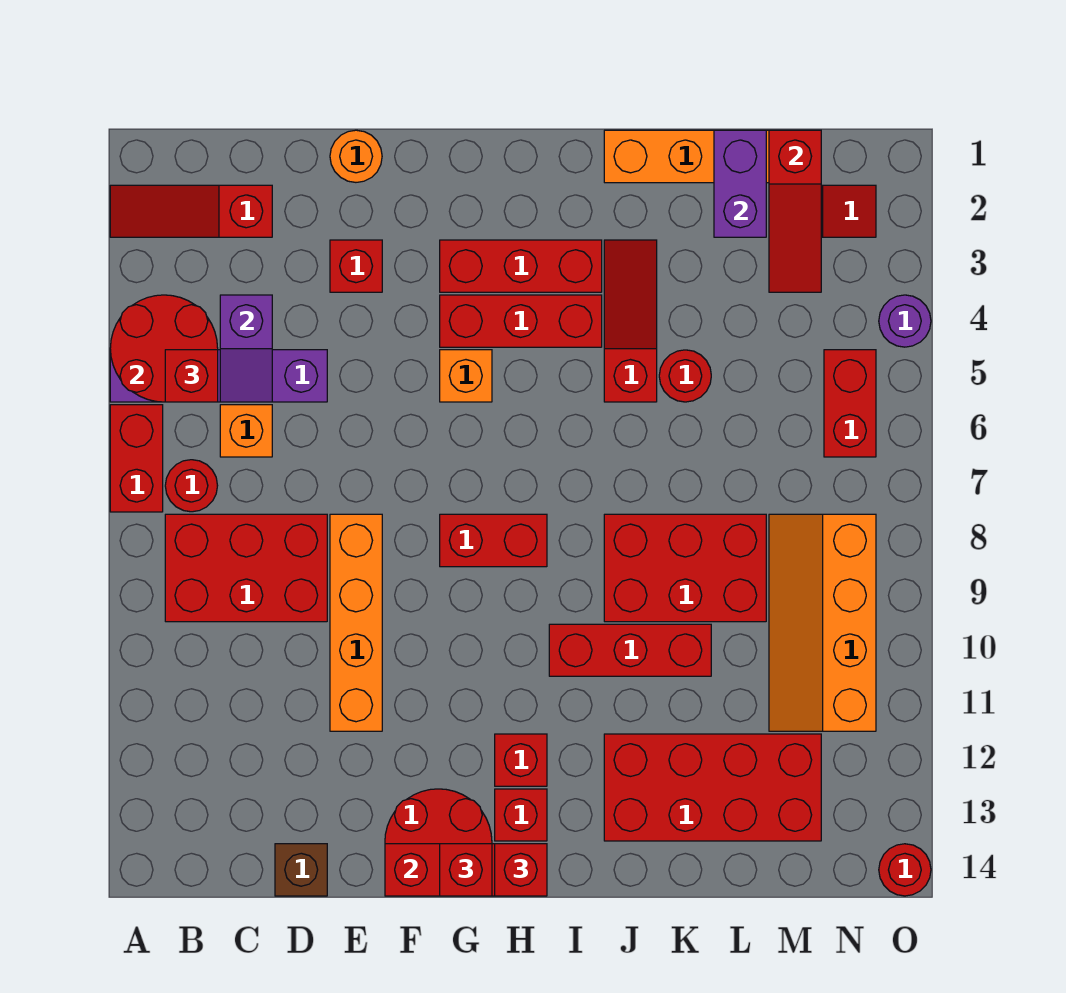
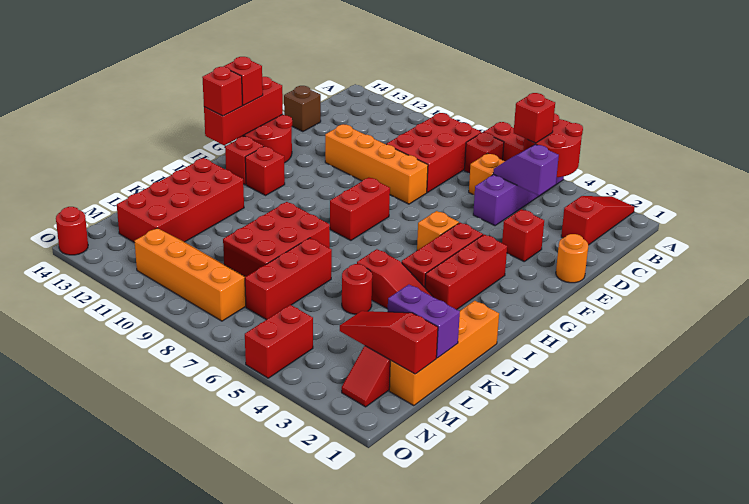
red round brick B7 level 1 -> red brick B7 level 1
red brick I10:K10 level 1 -> red brick K7:M7 level 1
red brick N5:N6 level 1 -> red brick N5:O5 level 1
purple round brick O4 level 1 -> none

